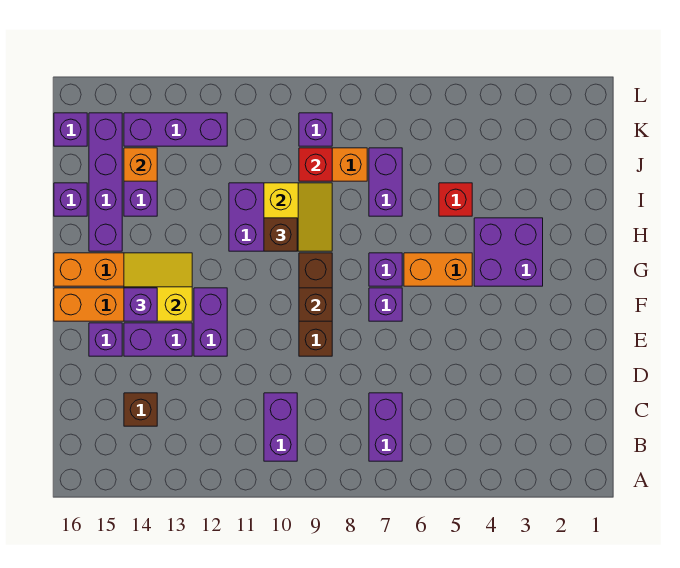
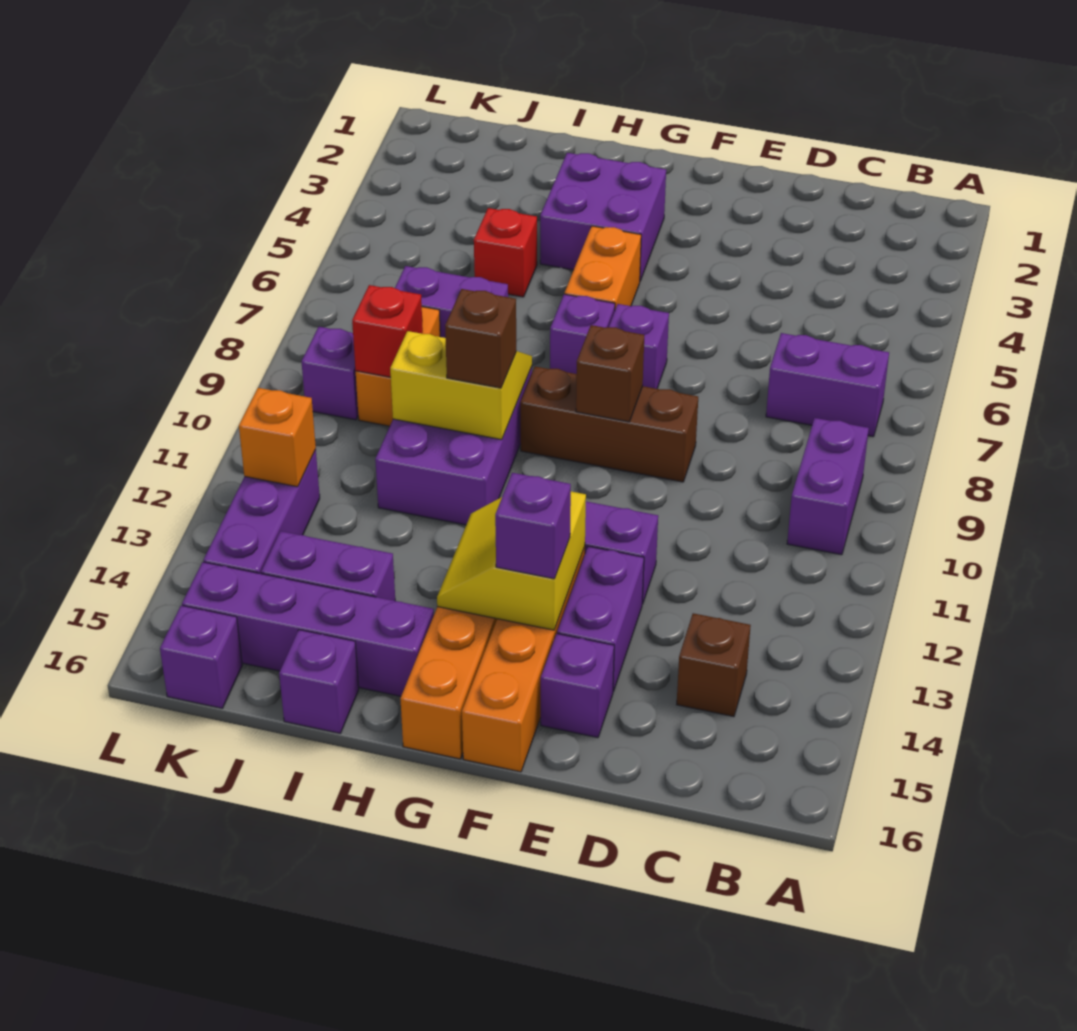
purple brick B10:C10 level 1 -> purple brick B9:B10 level 1
orange brick J14 level 2 -> orange brick K12 level 2

